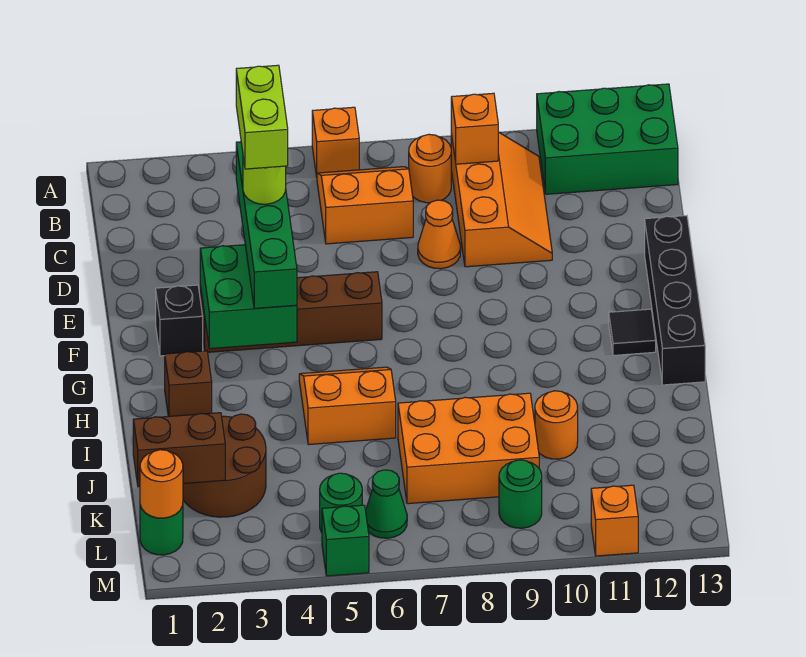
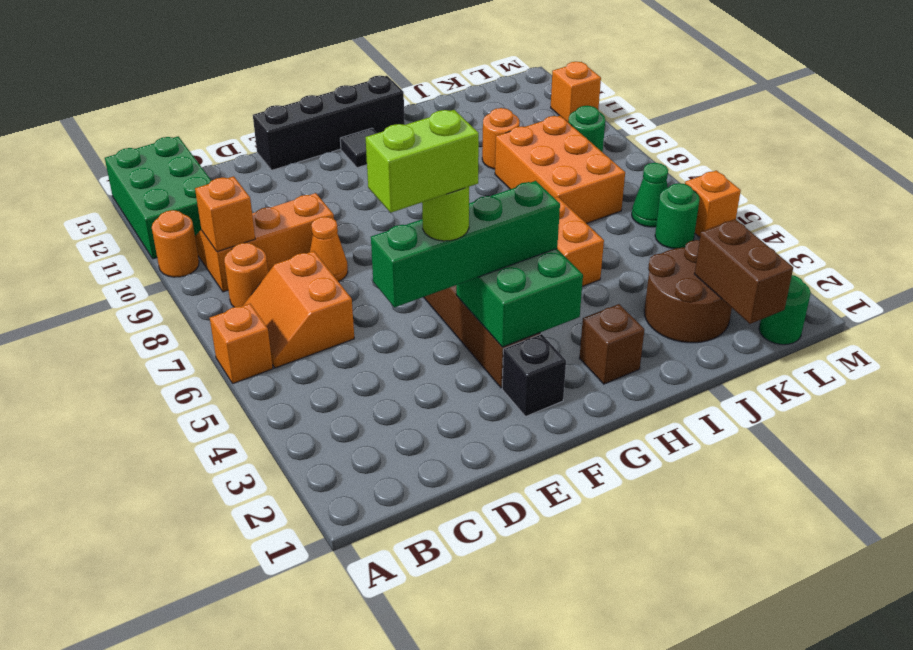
orange round brick L1 level 2 -> orange round brick A10 level 1
green brick M5 level 1 -> orange brick M5 level 1

